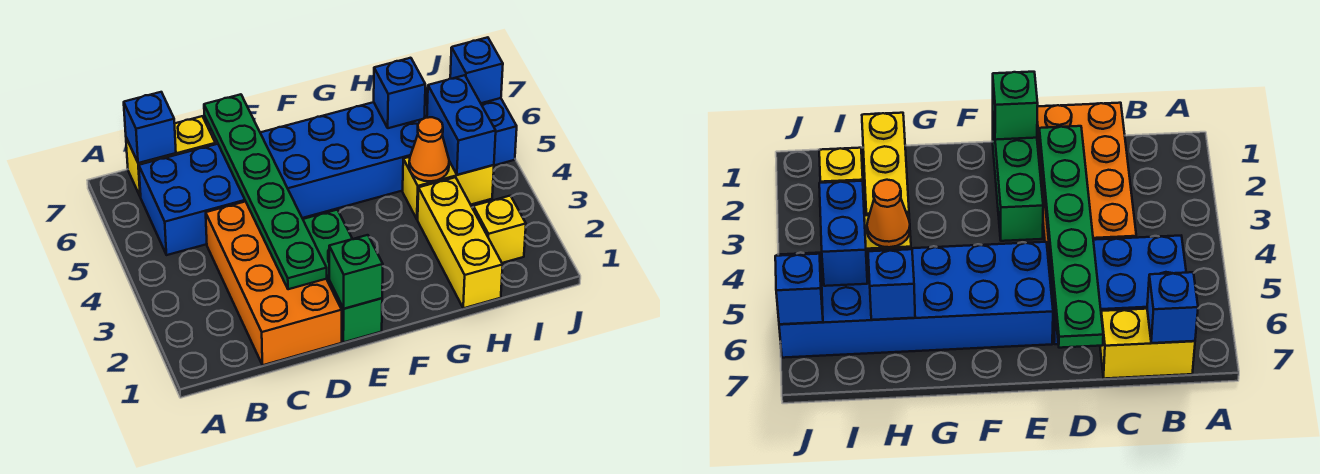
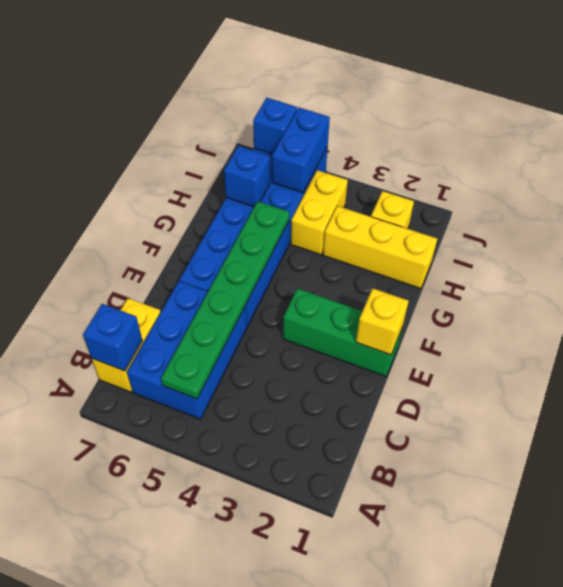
orange brick C1:D4 level 1 -> none
green plate D2:D7 level 2 -> green plate B5:G5 level 2
green brick E1 level 2 -> yellow brick E1 level 2
orange cone H4 level 2 -> none
blue brick I4:I5 level 2 -> blue brick I5:J5 level 2

